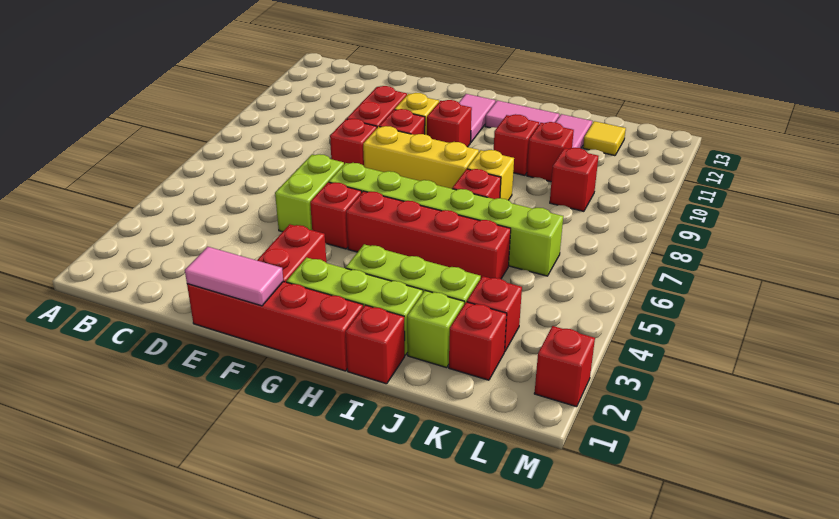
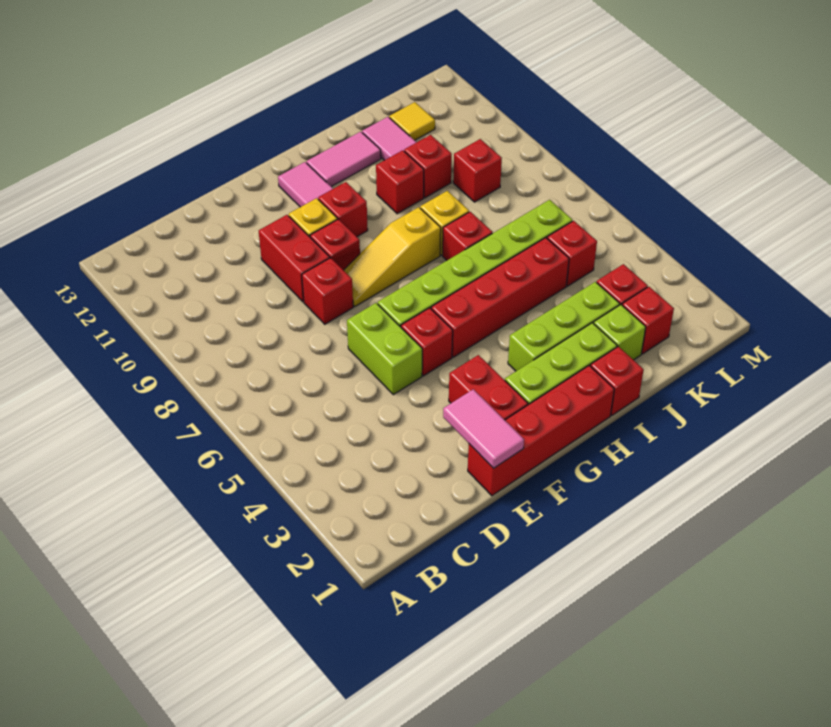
pink tile E1:F1 level 2 -> pink tile E1:E2 level 2
yellow brick F8:H8 level 1 -> yellow slope F8:H8 level 1 top H
red brick M2 level 1 -> red brick K5 level 1

